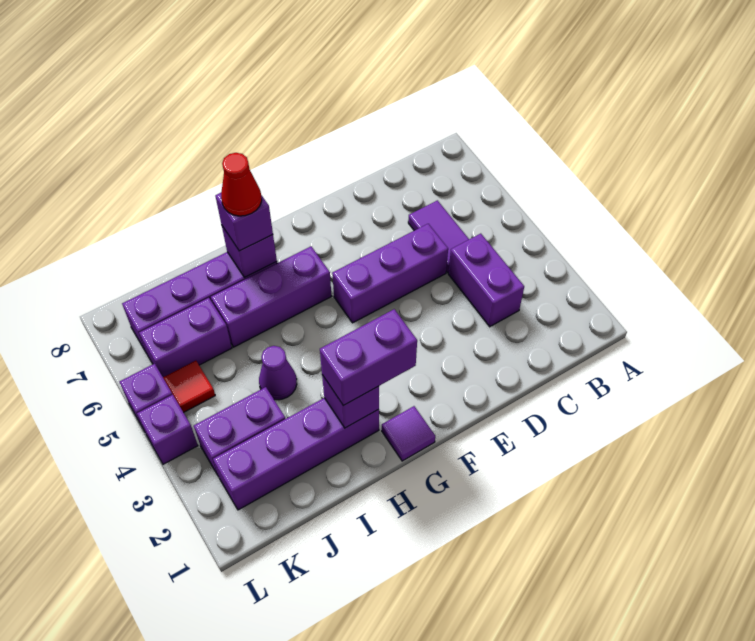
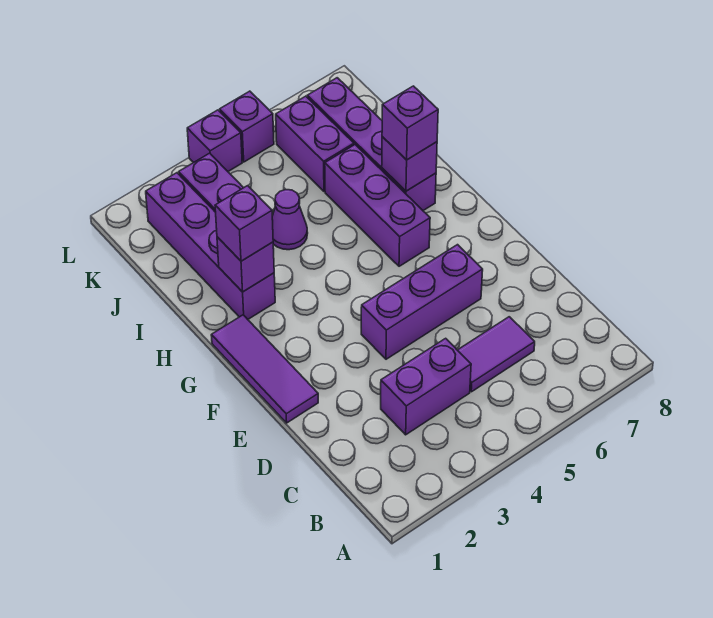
purple brick D5:F5 level 1 -> purple brick E4:E6 level 1
purple tile G1 level 1 -> purple tile E1:G1 level 1
purple brick G2:H2 level 3 -> purple brick H2 level 3
red cone H7 level 4 -> none
red tile K5 level 1 -> none

